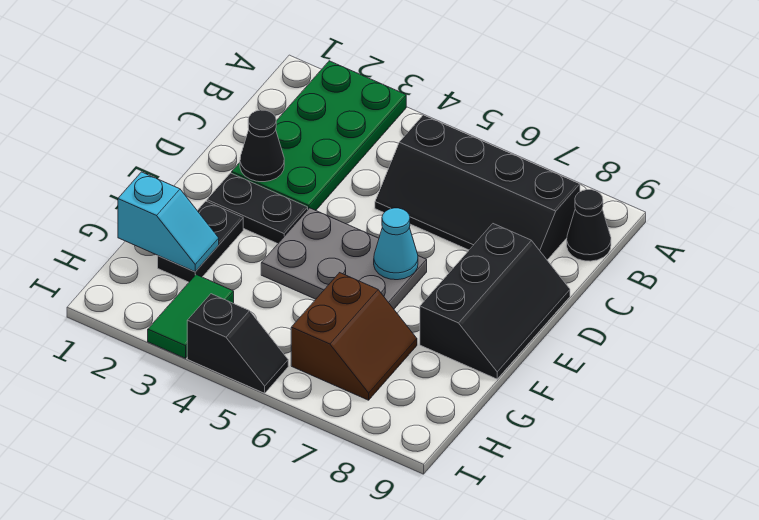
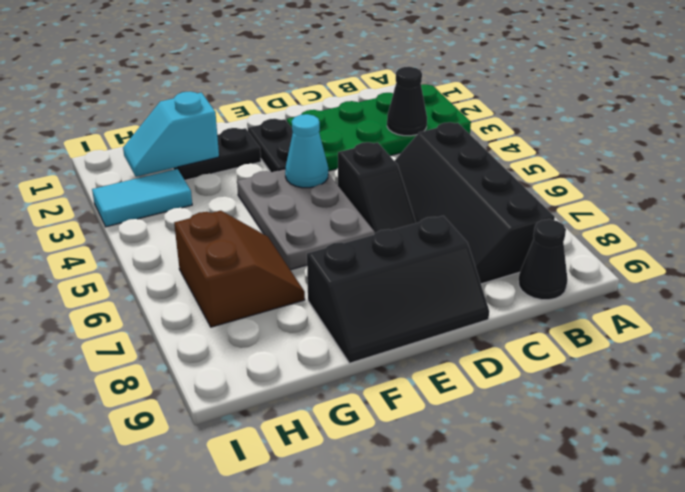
black cone D2 level 2 -> black cone B3 level 2
cyan cone E6 level 2 -> cyan cone E4 level 2
cyan slope G1:G2 level 2 top 1 -> cyan slope G2:H2 level 2 top G
brown slope G6:H7 level 1 top 6 -> brown slope G6:H7 level 1 top H
green tile H3:I3 level 1 -> cyan tile H3:I3 level 1
black slope I4:I5 level 1 top 4 -> black slope D5:D6 level 1 top 5

